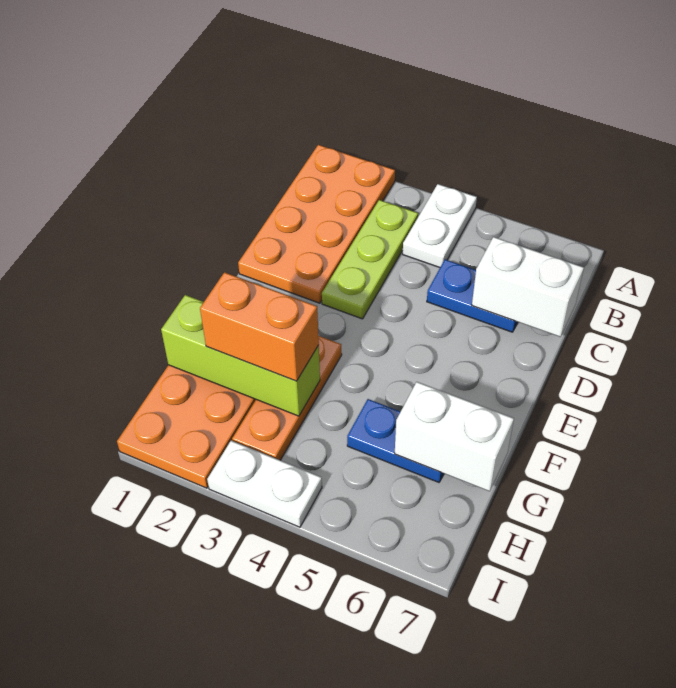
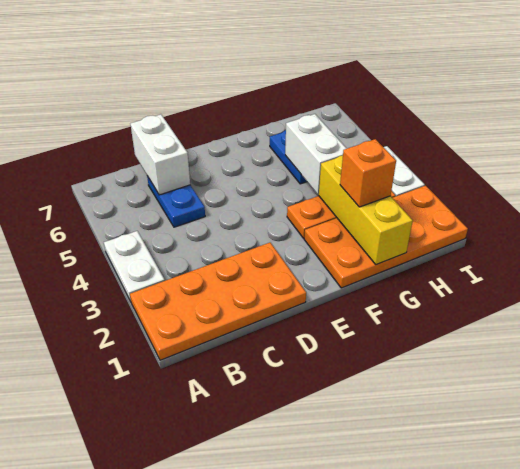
white plate A4:B4 level 1 -> white plate A3:A4 level 1
lime plate B3:D3 level 1 -> none
lime brick G1:G3 level 2 -> yellow brick G1:G3 level 2
orange brick G2:G3 level 3 -> orange brick G2 level 3
white brick G6:G7 level 2 -> white brick G4:G5 level 2

